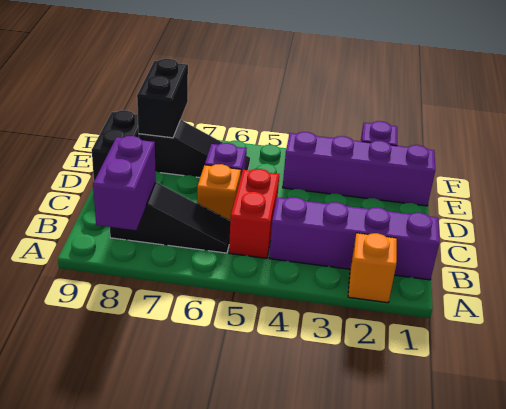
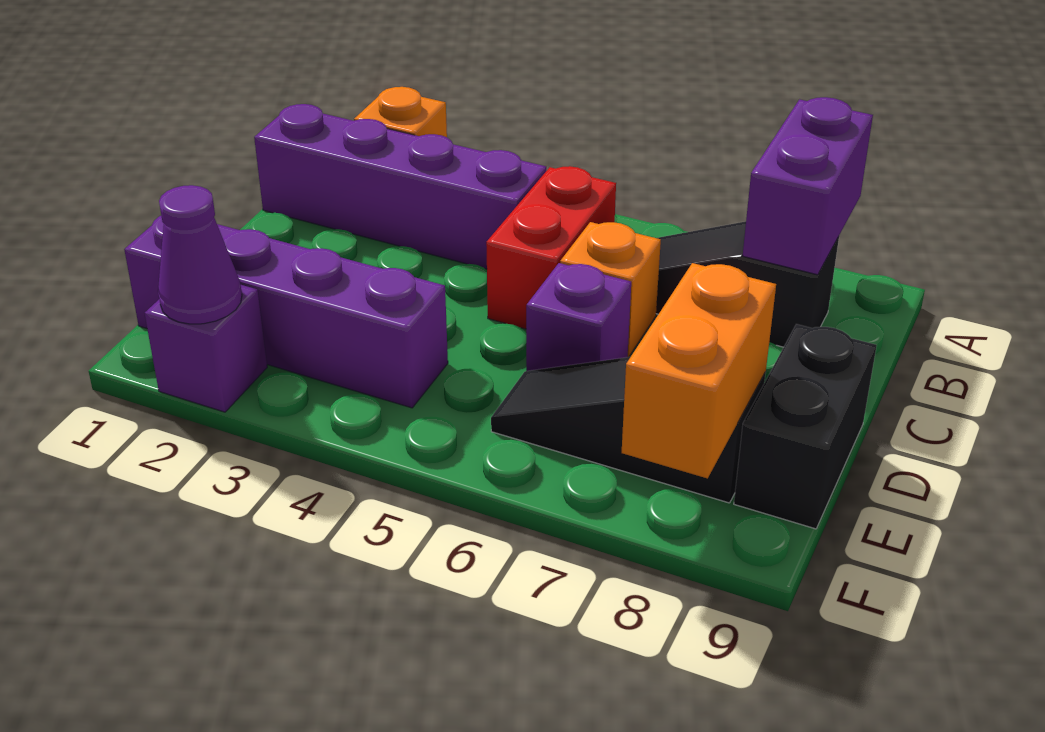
black brick E8:F8 level 2 -> orange brick E8:F8 level 2
none -> purple cone F2 level 2

